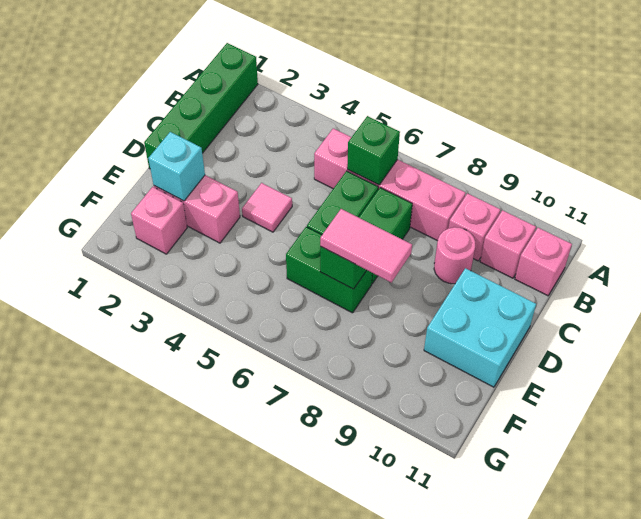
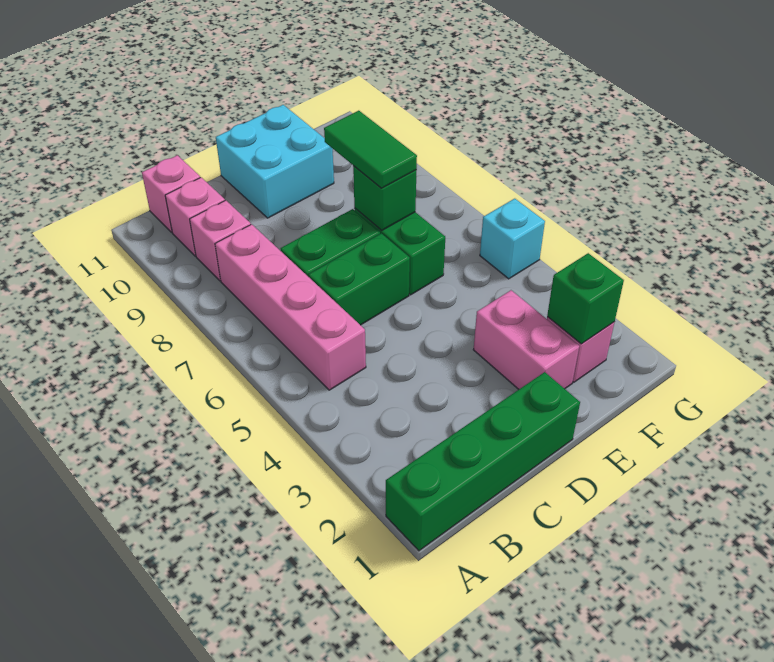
green brick B6 level 2 -> green brick F2 level 2
pink round brick C9 level 1 -> none
pink tile D4 level 1 -> none
cyan brick E2 level 2 -> cyan brick G5 level 1
pink tile E7:E8 level 3 -> green tile E7:E8 level 3

